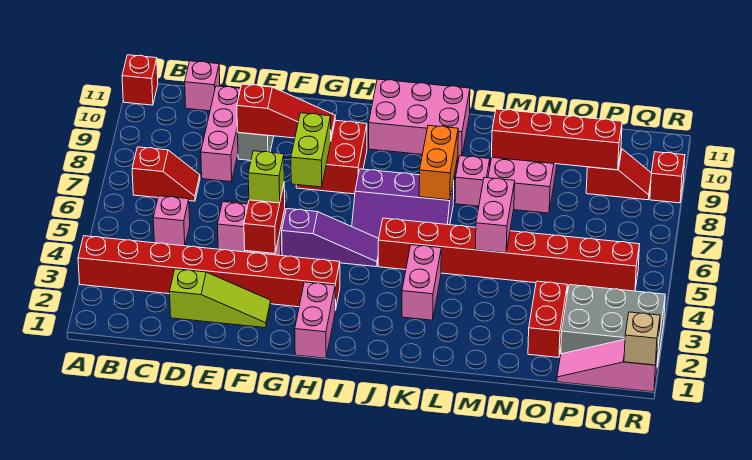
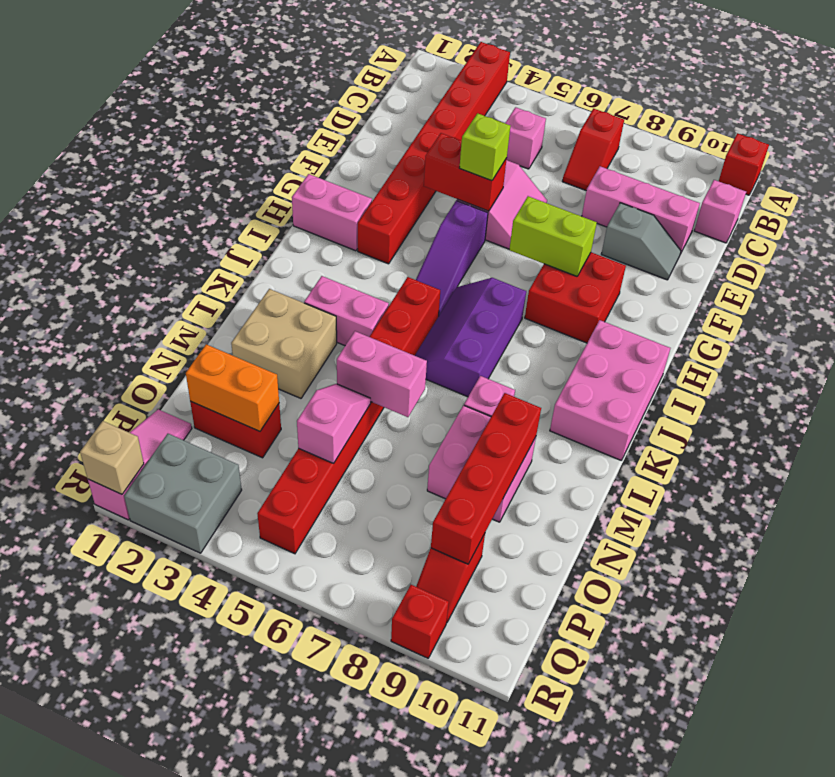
lime slope D2:F2 level 1 top D -> none
red slope E9:G9 level 2 top E -> none
orange brick K7:K8 level 2 -> orange brick O2:O3 level 2
none -> tan brick L2:M3 level 1
none -> pink slope N5:O5 level 2 top O
grey brick P2:R3 level 1 -> grey brick Q2:R3 level 1

